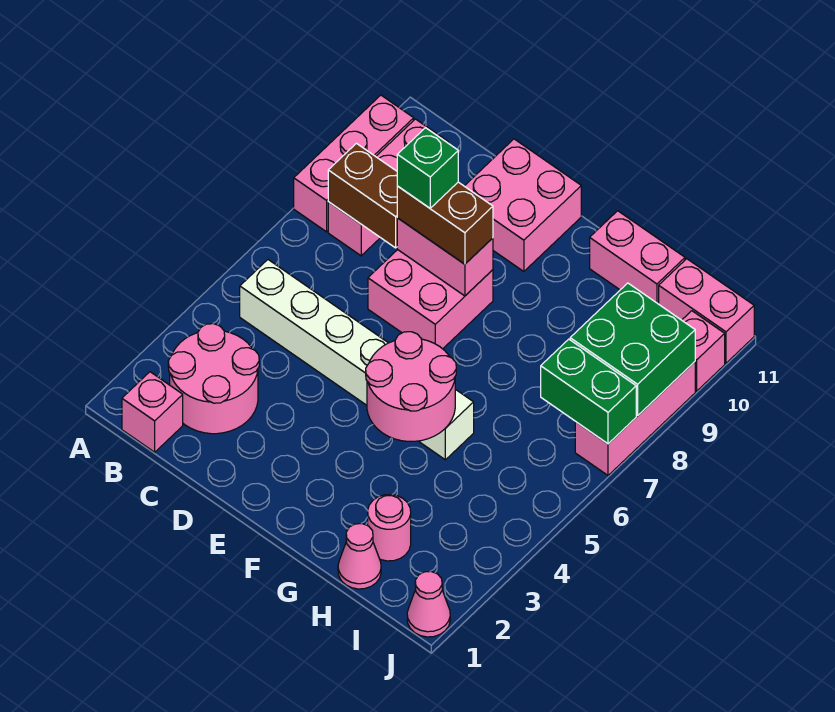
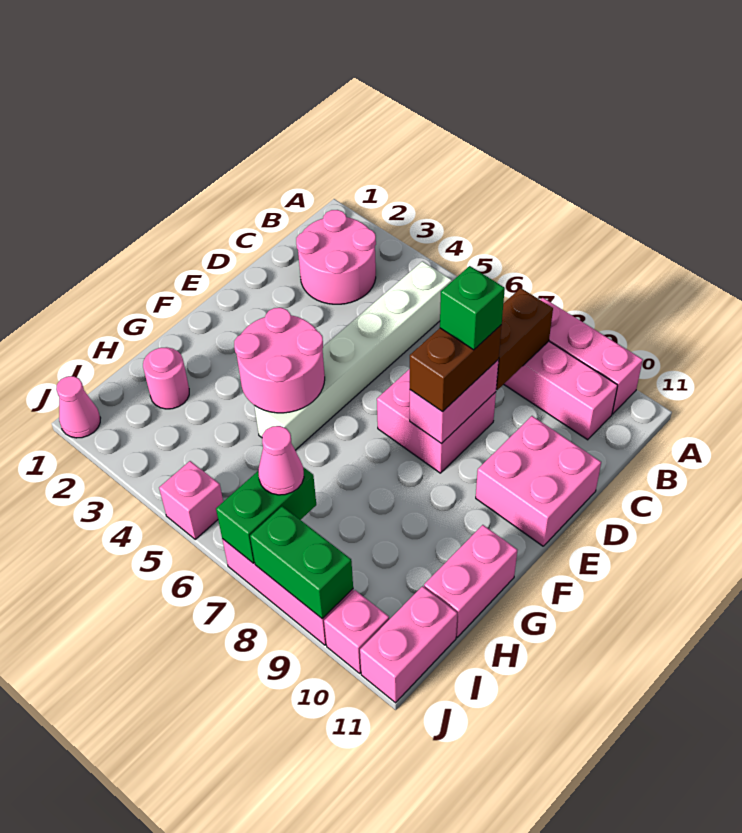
pink brick B1 level 1 -> pink brick J5 level 1
pink cone H1 level 1 -> pink cone I7 level 3
green brick I8:J9 level 2 -> green brick J8:J9 level 2

